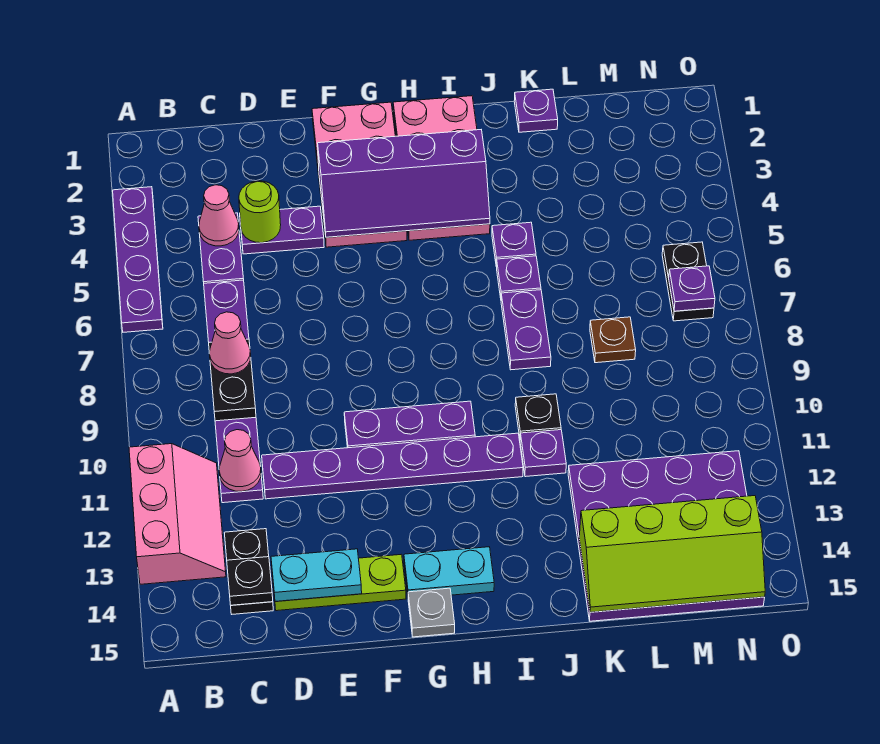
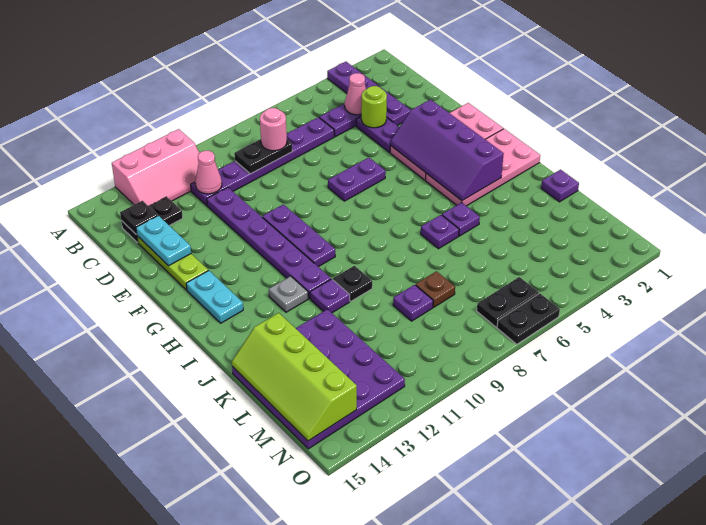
purple plate A3:A6 level 1 -> purple plate A3:D3 level 1
pink cone C8 level 3 -> pink round brick C8 level 3
grey plate G15 level 1 -> grey plate I12 level 1
purple plate J7:J8 level 1 -> purple plate F6:F7 level 1
purple plate N7 level 2 -> purple plate L9 level 1
none -> black plate O6:O7 level 1

